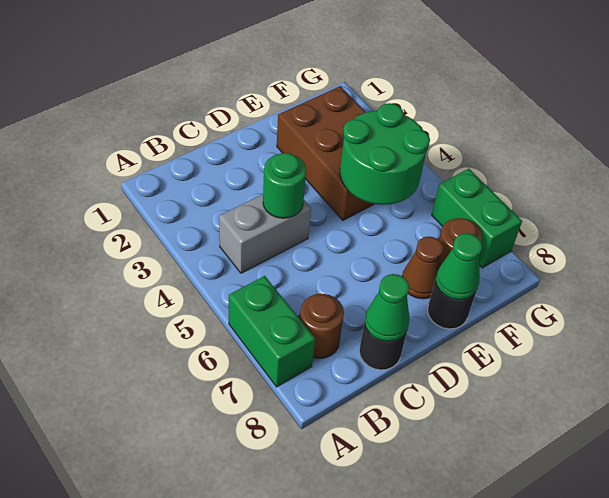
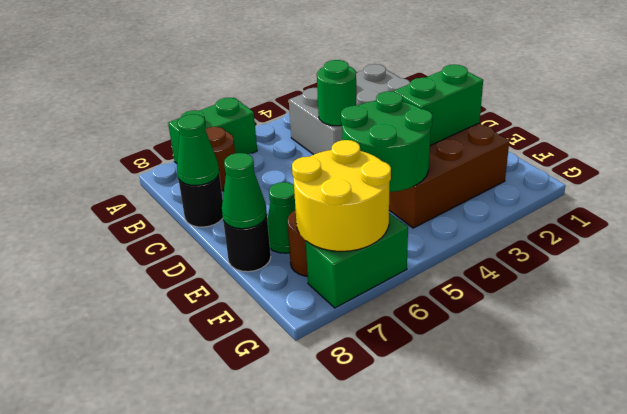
grey brick B4:C4 level 1 -> grey brick B2:C4 level 1
none -> green brick E2:E3 level 2
brown cone E7 level 1 -> green cone E7 level 1
none -> yellow round brick F6:G7 level 2

